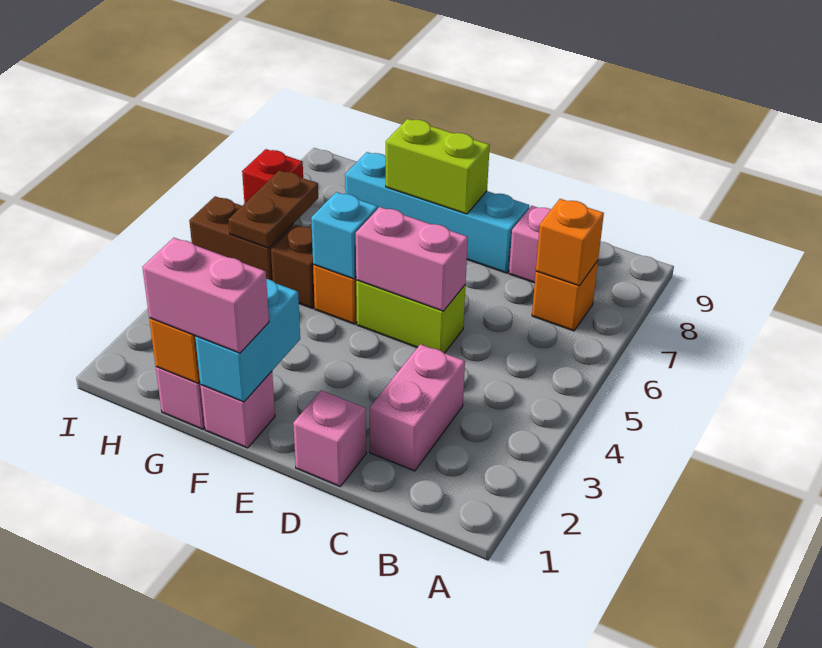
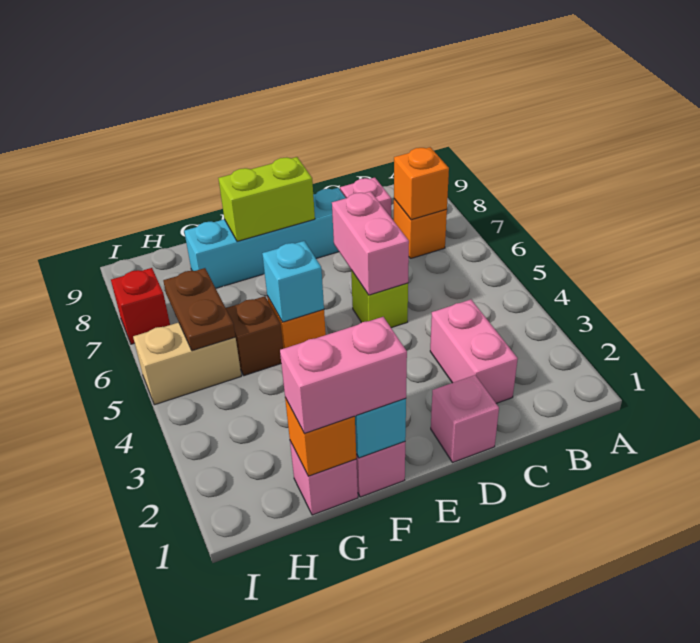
lime brick D5:E5 level 1 -> lime brick D5 level 1
pink brick D5:E5 level 2 -> pink brick D5:D6 level 2
brown brick H5:I5 level 1 -> tan brick H5:I5 level 1

